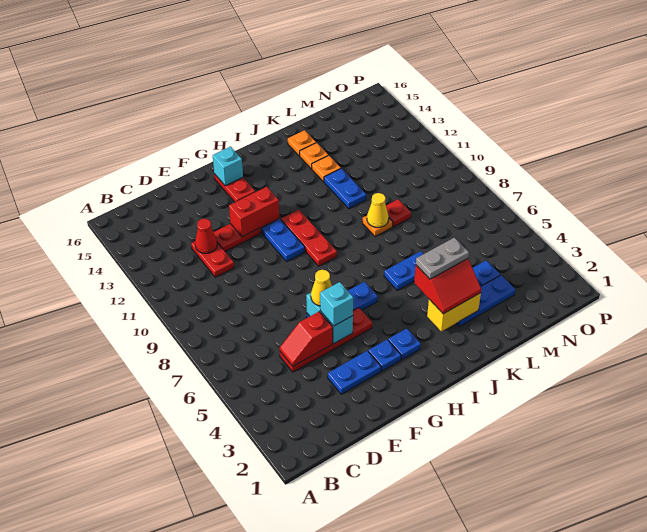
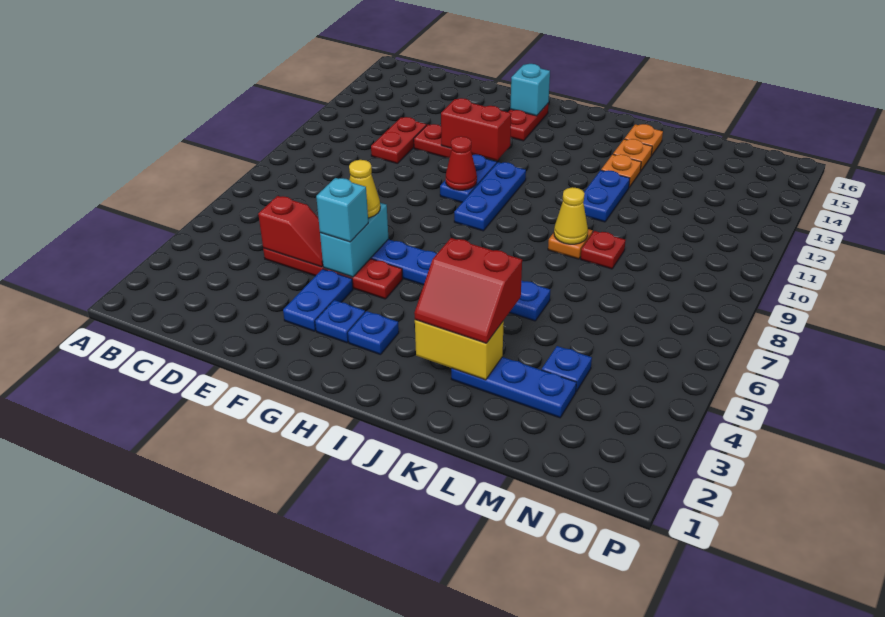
red slope D5:E5 level 2 top E -> red slope D5:E5 level 2 top D
red cone D12 level 2 -> red cone G10 level 2
blue plate E3:F3 level 1 -> blue plate F3:F4 level 1
red plate H9:H11 level 1 -> blue plate H9:H11 level 1
grey plate J4:K4 level 4 -> none

